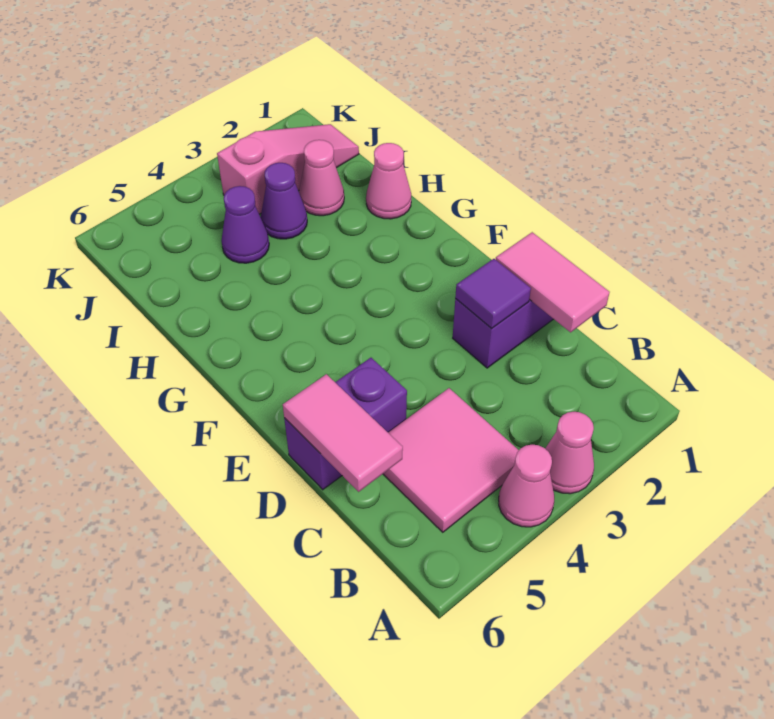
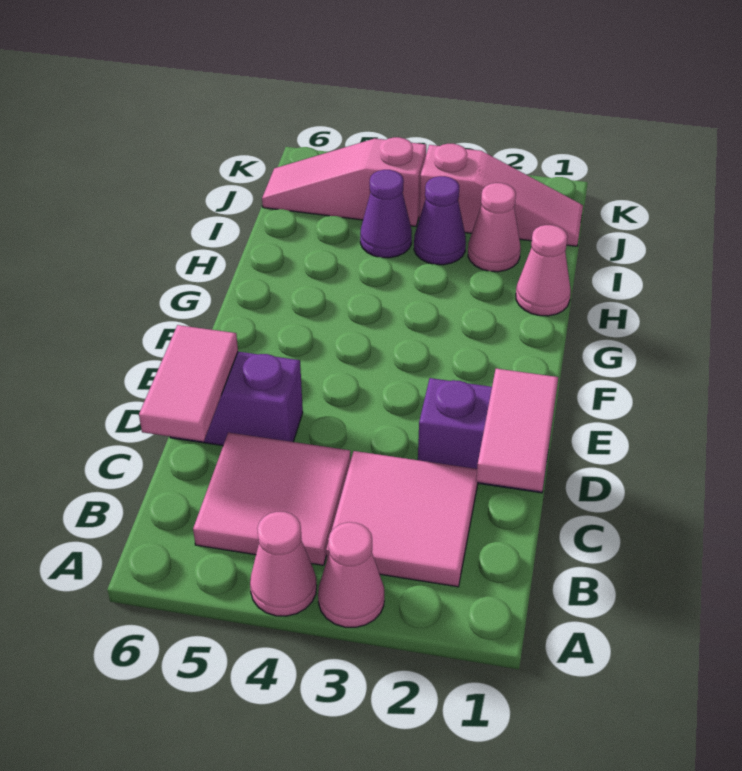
none -> pink tile B2:C3 level 1
purple tile D2 level 2 -> none
none -> pink slope J4:J6 level 1 top 4

